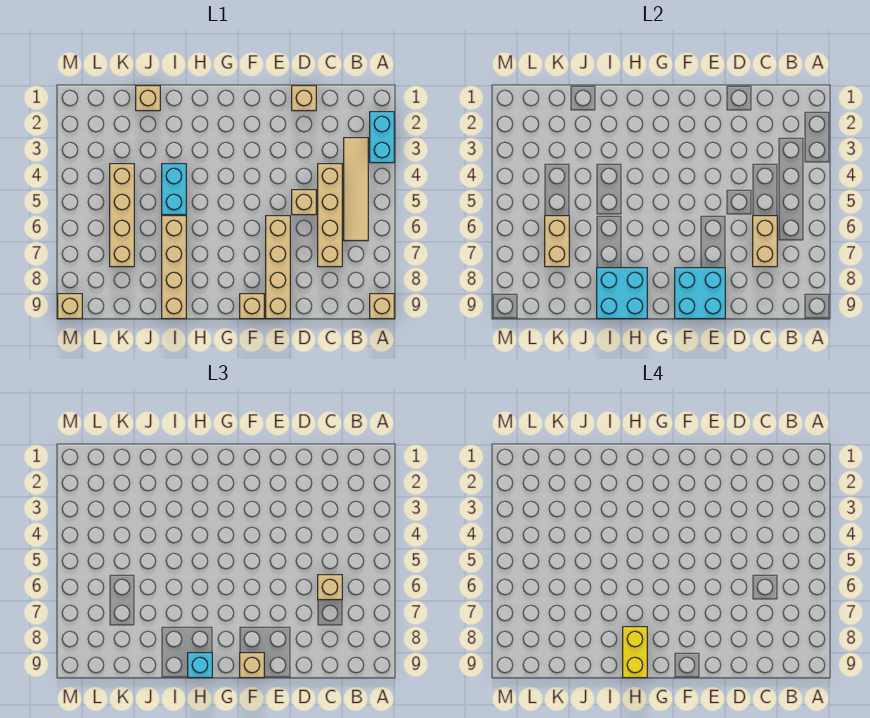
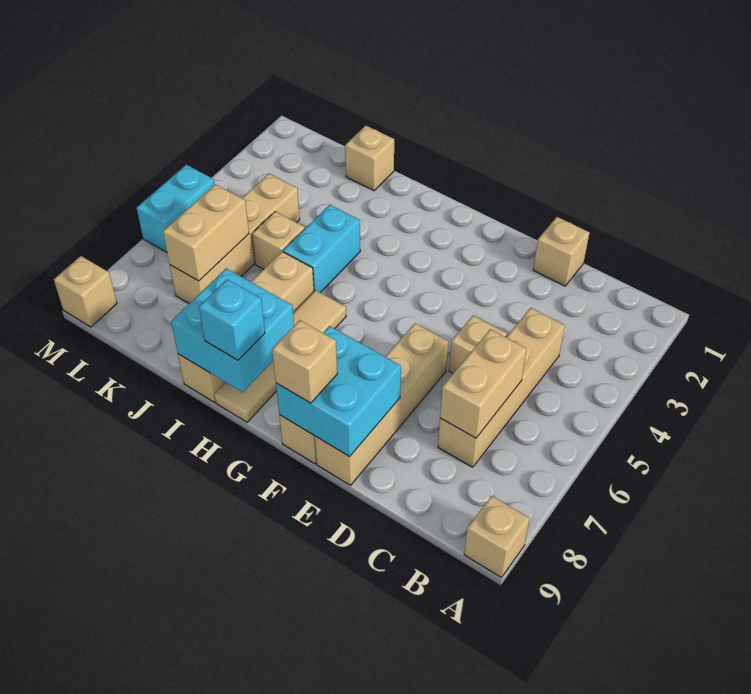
cyan brick A2:A3 level 1 -> cyan brick M5:M6 level 1
tan tile B3:B6 level 1 -> tan tile H6:H9 level 1
tan brick C6 level 3 -> tan brick J5 level 1
yellow brick H8:H9 level 4 -> none

